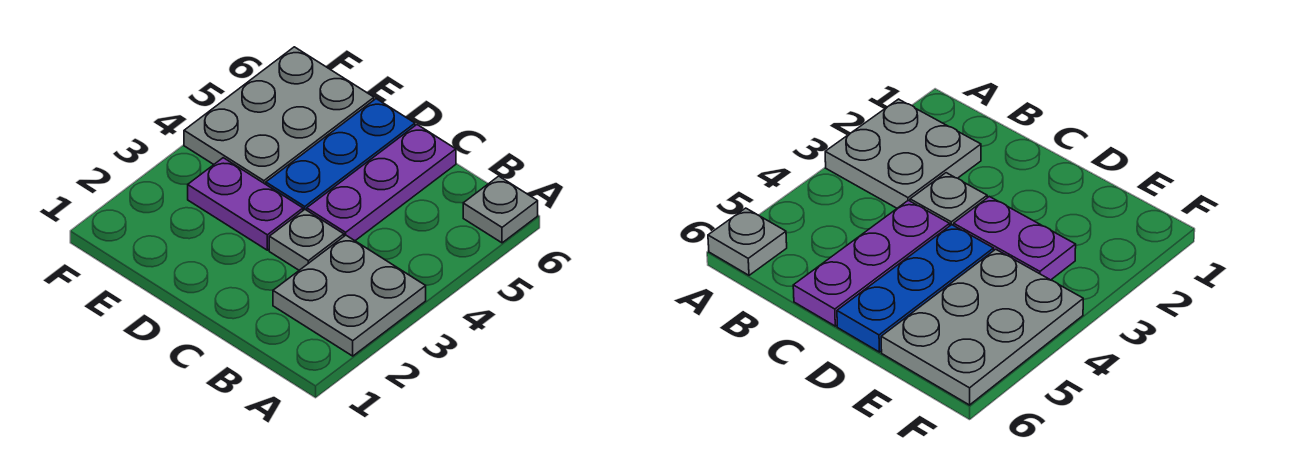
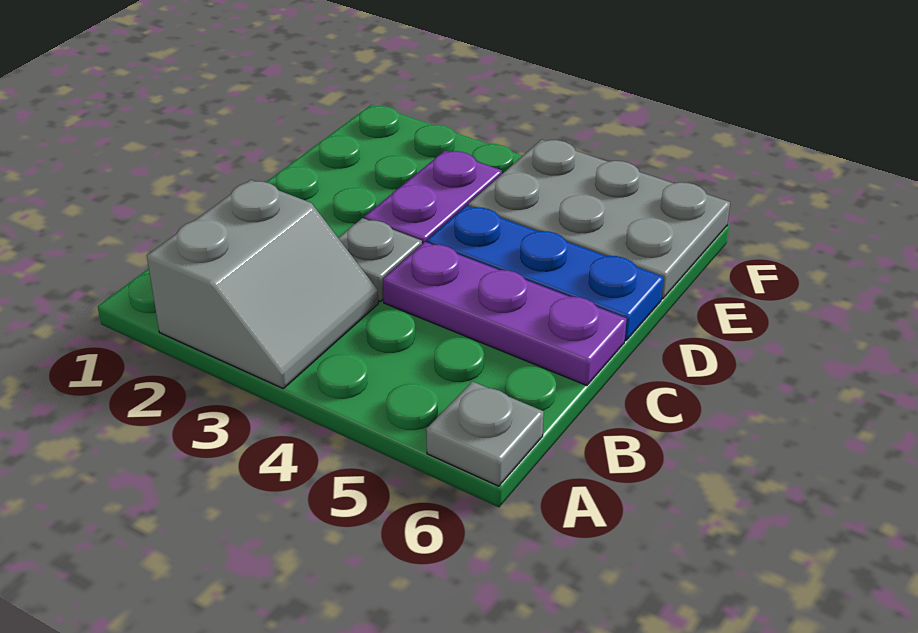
grey plate A2:B3 level 1 -> grey slope A2:B3 level 1 top 2

